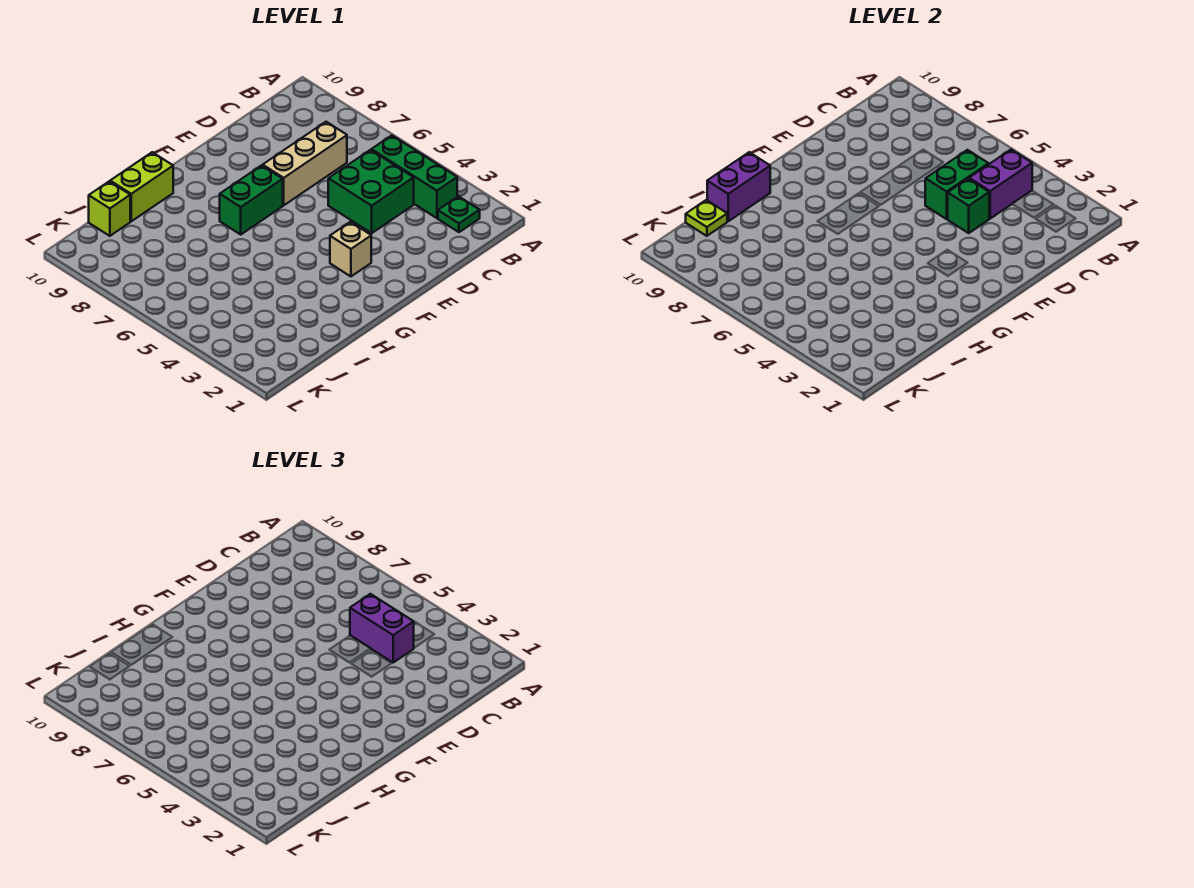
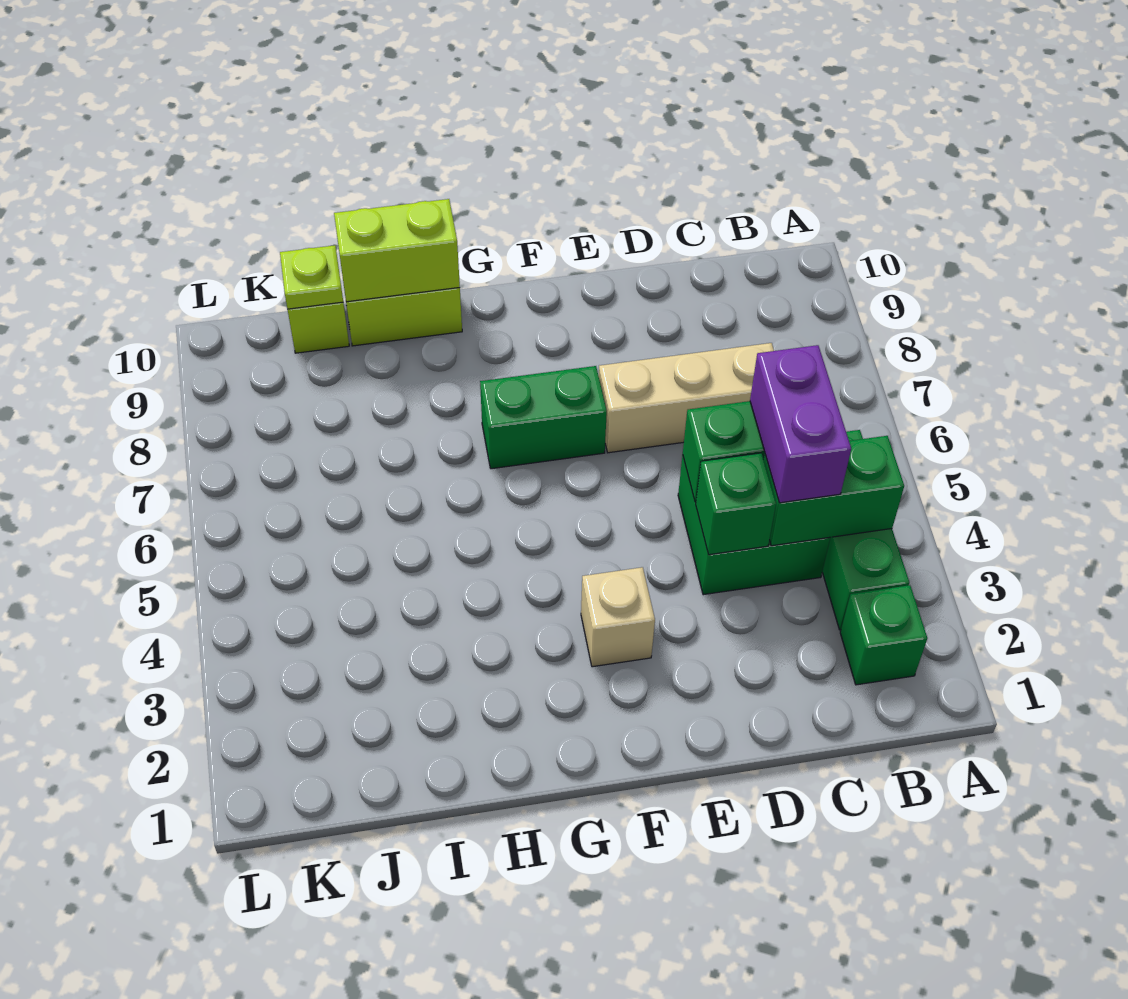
green plate B2 level 1 -> green brick B2 level 1
purple brick B4:C4 level 2 -> green brick B4:C4 level 2
purple brick H10:I10 level 2 -> lime brick H10:I10 level 2

